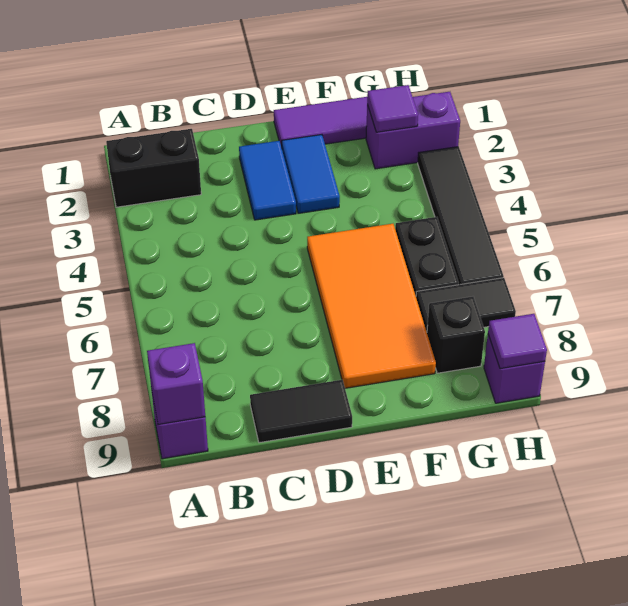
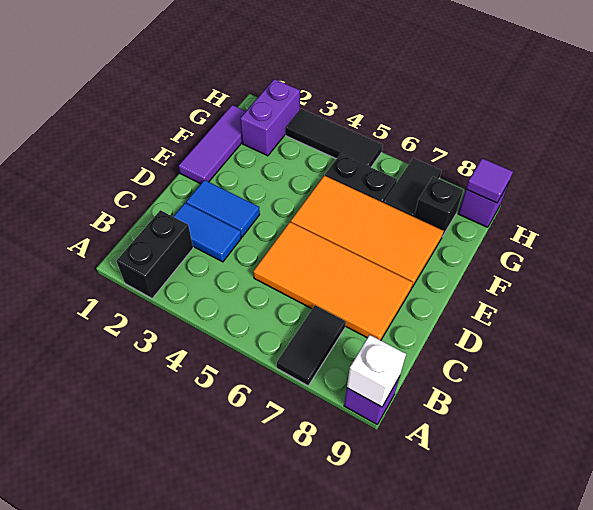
purple brick A9 level 2 -> white brick A9 level 2
none -> orange tile C5:D8 level 1
black tile C9:D9 level 1 -> black tile A7:B7 level 1
blue tile E2:E3 level 1 -> blue tile C2:C3 level 1
purple tile G2 level 2 -> none
black tile H3:H6 level 1 -> black tile H3:H5 level 1

